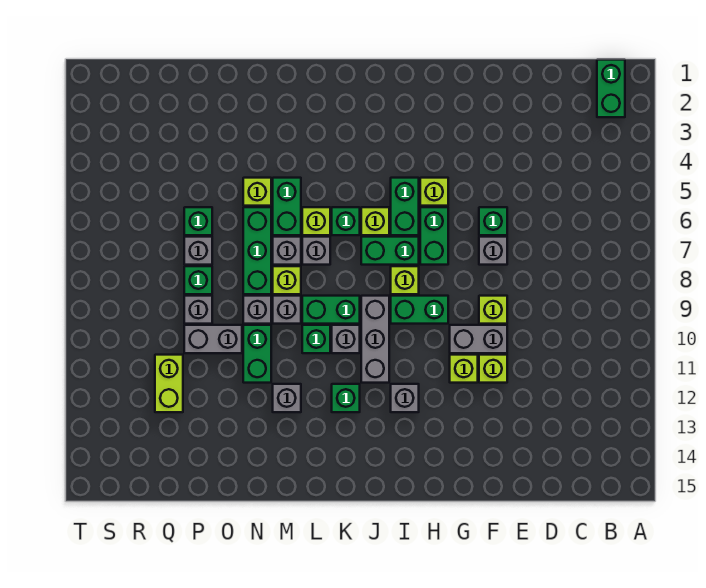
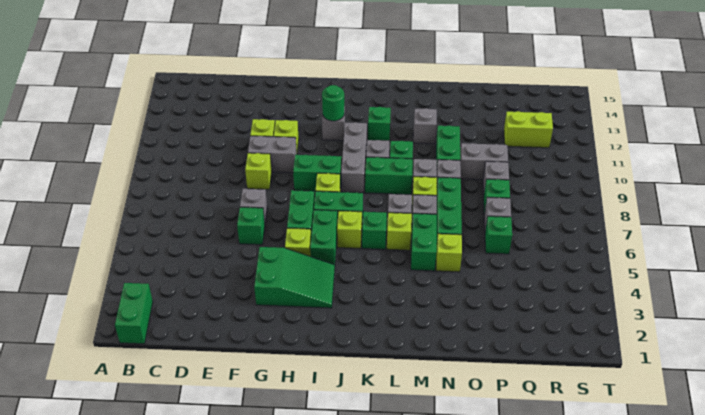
none -> green slope G3:I4 level 1 top G
none -> green round brick I12 level 2
lime brick Q11:Q12 level 1 -> lime brick Q12:R12 level 1

